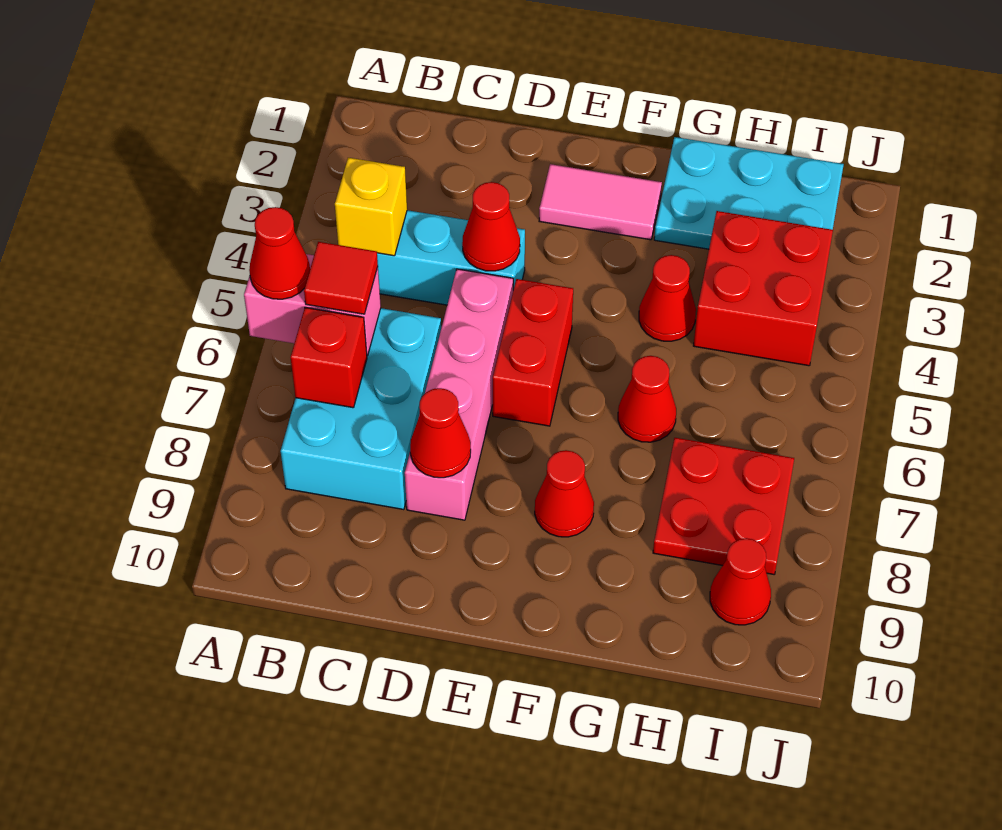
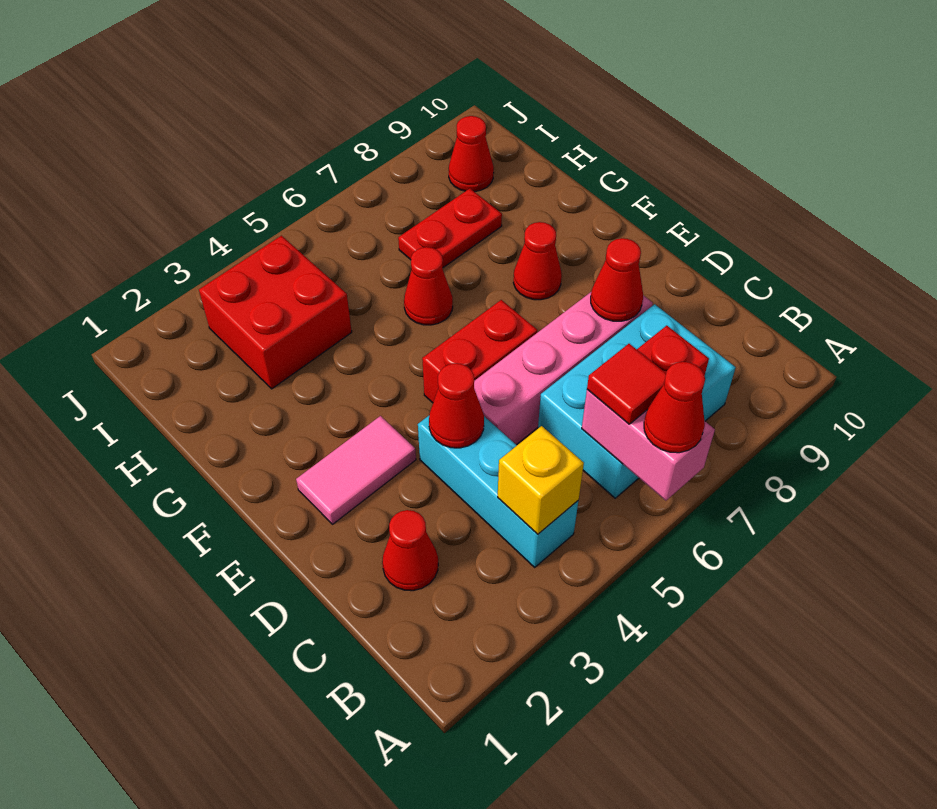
pink tile E2:F2 level 1 -> pink tile E2:E3 level 1
cyan plate G1:I2 level 1 -> none
red cone G4 level 1 -> red cone C2 level 1
red plate H7:I8 level 1 -> red plate H7:H8 level 1

